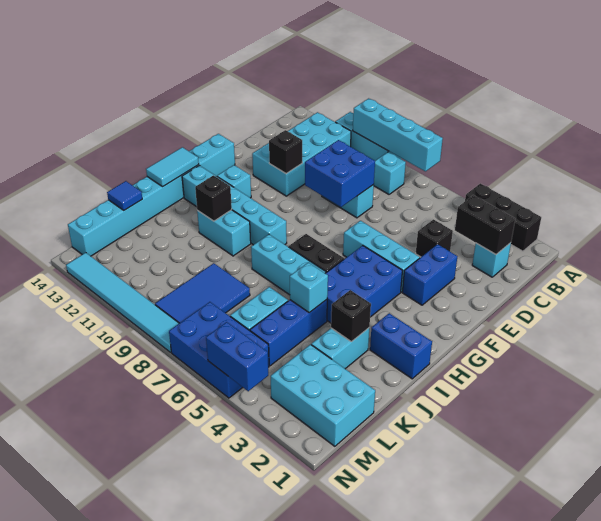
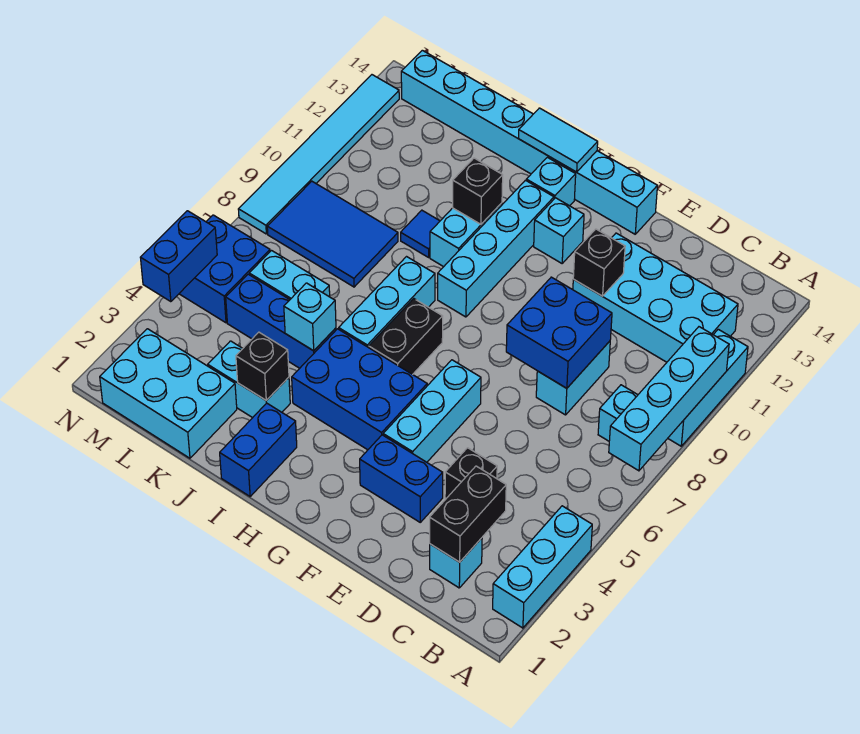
black brick A2:A4 level 1 -> cyan brick A2:A4 level 1
blue tile K14 level 2 -> blue tile J10 level 1
cyan brick L1:M3 level 1 -> cyan brick K1:M2 level 1
blue brick M5:N7 level 1 -> blue brick M5:N6 level 1

